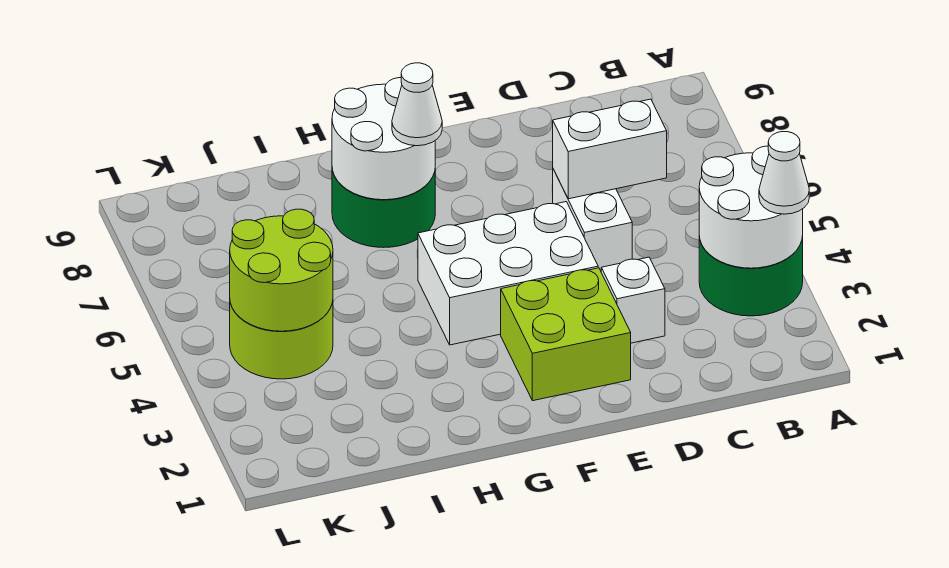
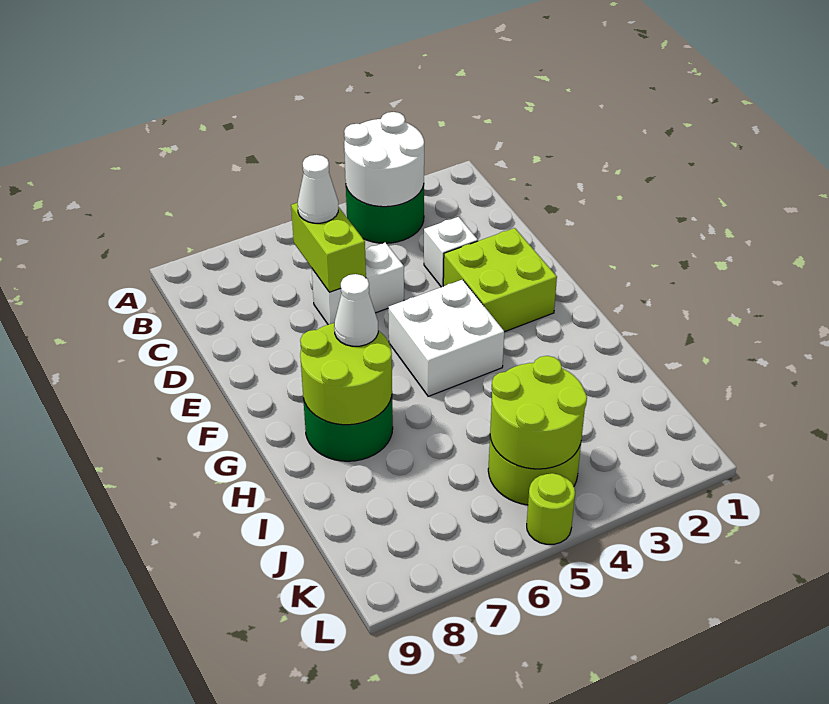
white cone A3 level 3 -> white cone C6 level 3
white brick C6:D6 level 2 -> lime brick C6:D6 level 2
white brick E4:G5 level 1 -> white brick F4:G5 level 1
white round brick G7:H8 level 2 -> lime round brick G7:H8 level 2
none -> lime round brick L5 level 1

